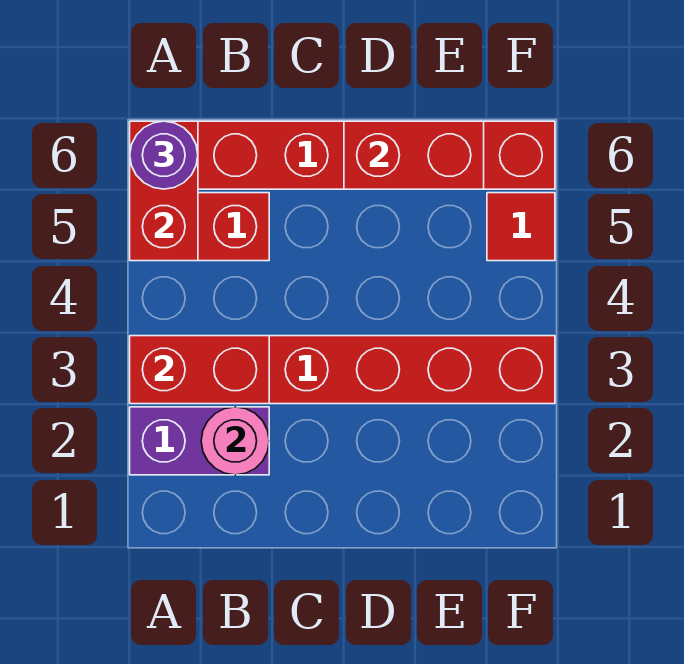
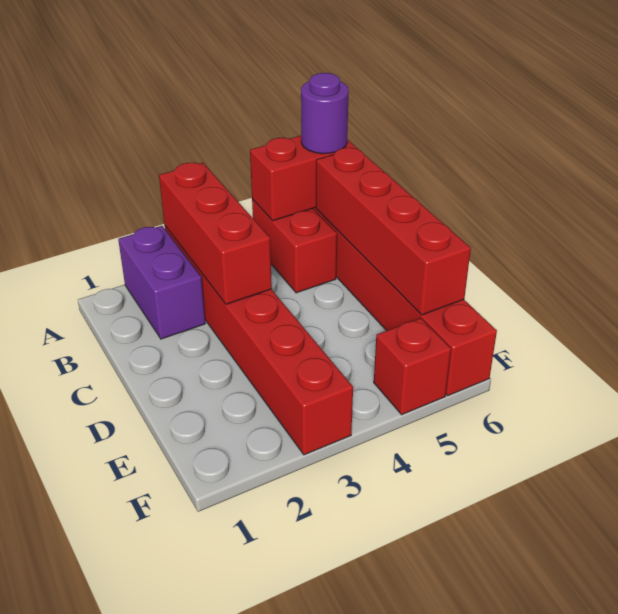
red brick A3:B3 level 2 -> red brick A3:C3 level 2
pink round brick B2 level 2 -> none
red brick D6:E6 level 2 -> red brick B6:E6 level 2
red tile F5 level 1 -> red brick F5 level 1

